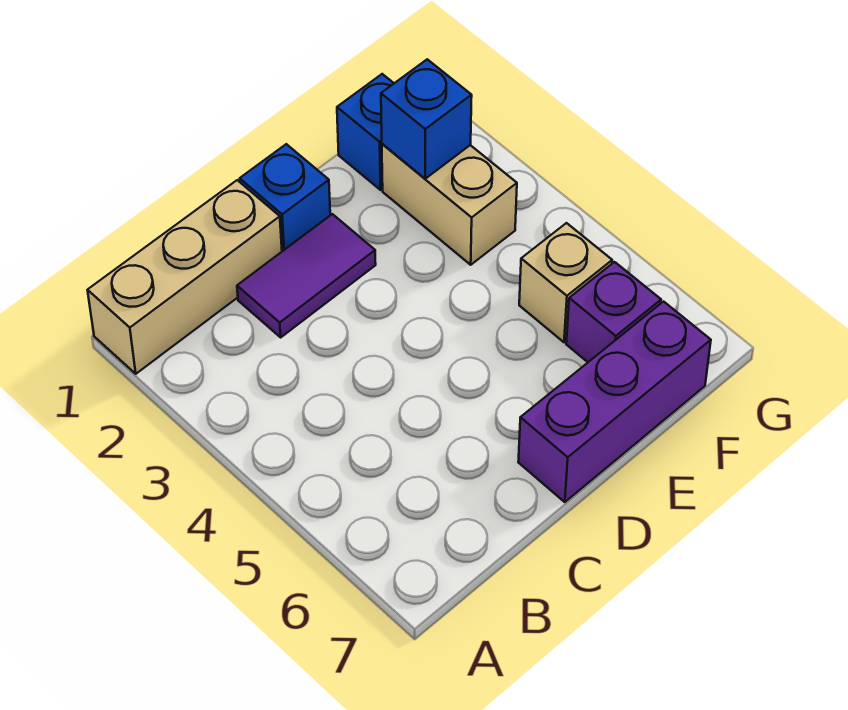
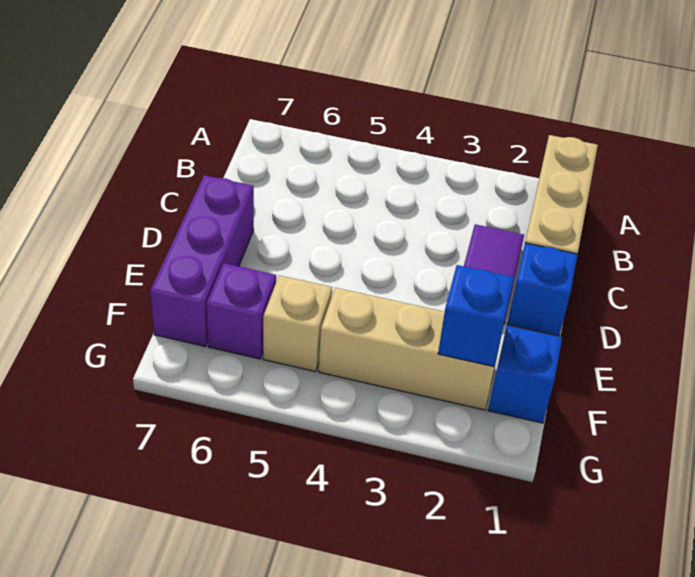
tan brick F2:F3 level 1 -> tan brick F2:F4 level 1

